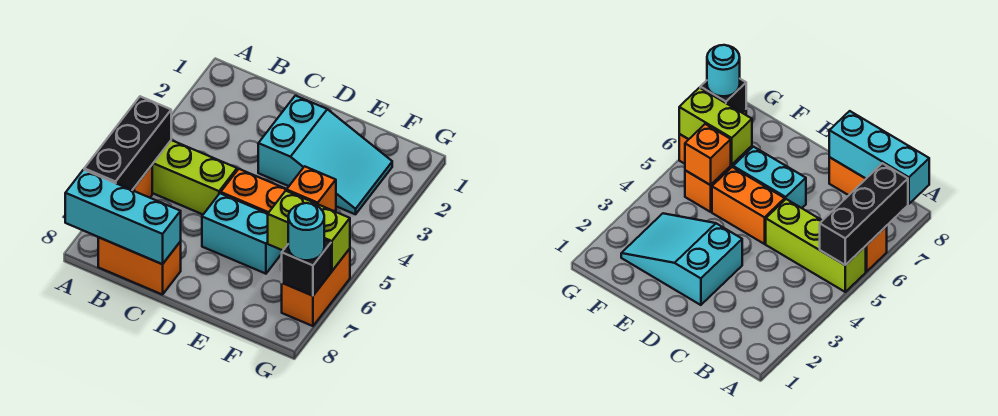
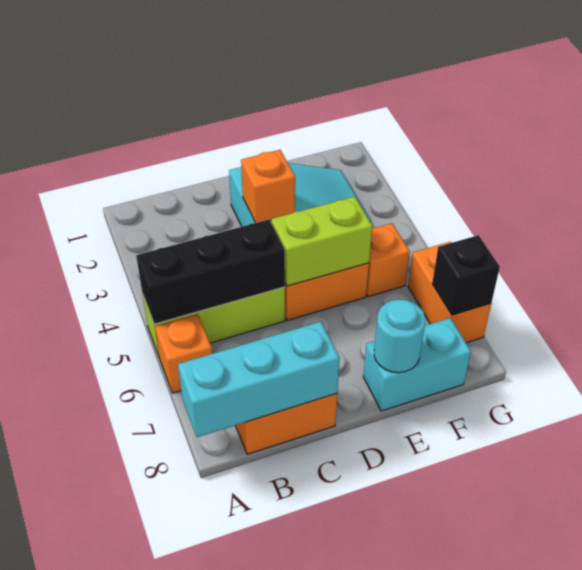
black brick A5:A7 level 2 -> black brick A5:C5 level 2
cyan brick D6:E6 level 1 -> cyan brick E8:F8 level 1
orange brick F5 level 2 -> orange brick D3 level 2
lime brick F6:G6 level 2 -> lime brick D5:E5 level 2
cyan round brick G7 level 3 -> cyan round brick E8 level 2

